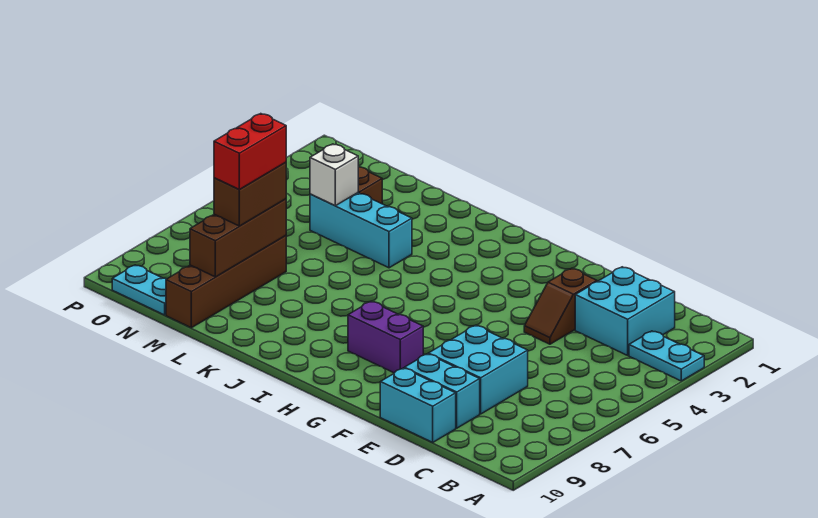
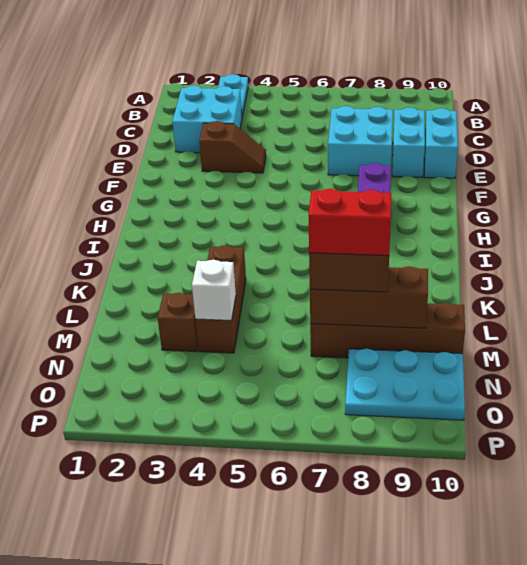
cyan brick K4:M4 level 1 -> brown brick K4:M4 level 1
cyan plate N10:O10 level 1 -> cyan plate N8:O10 level 1

